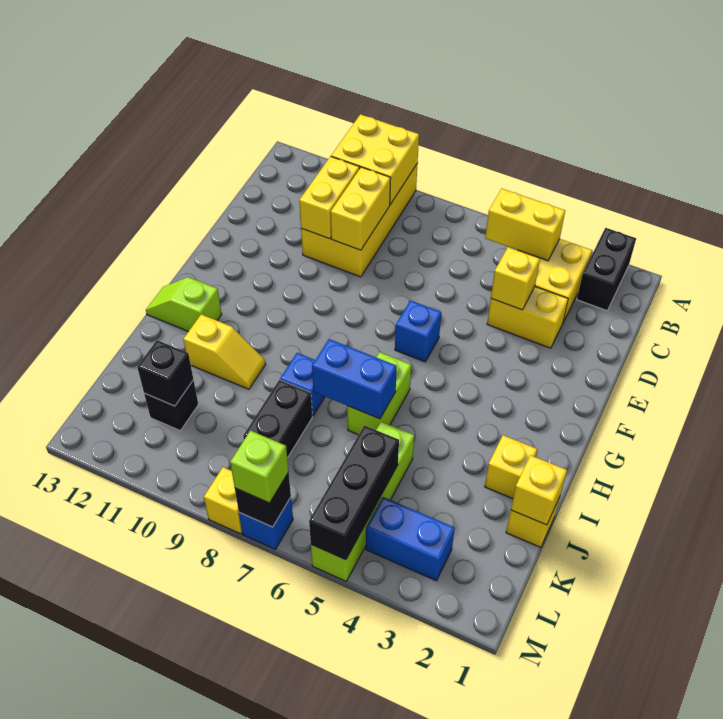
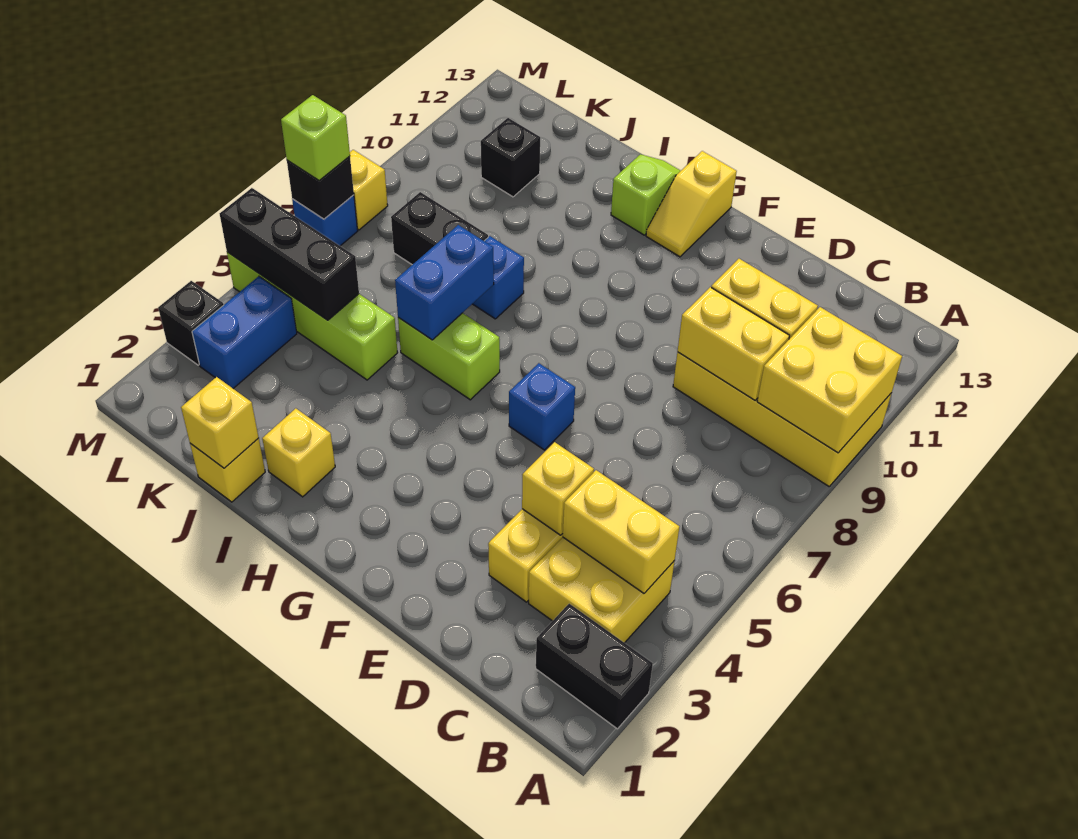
yellow brick B4:B5 level 2 -> yellow brick B4:C4 level 2
yellow slope I10:I11 level 1 top 11 -> yellow slope G12:G13 level 1 top 13
black brick K11 level 2 -> black brick M3 level 1

